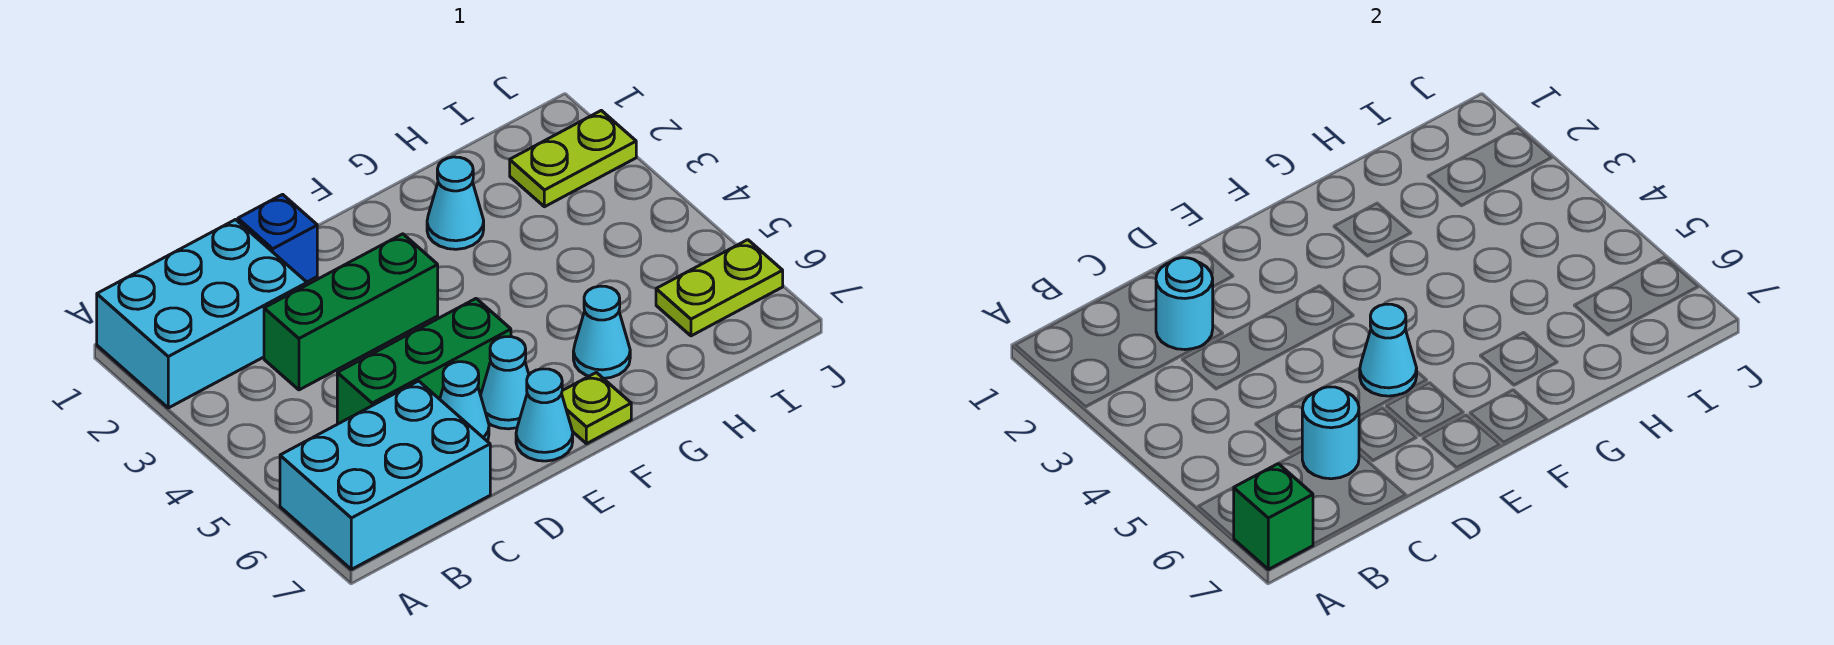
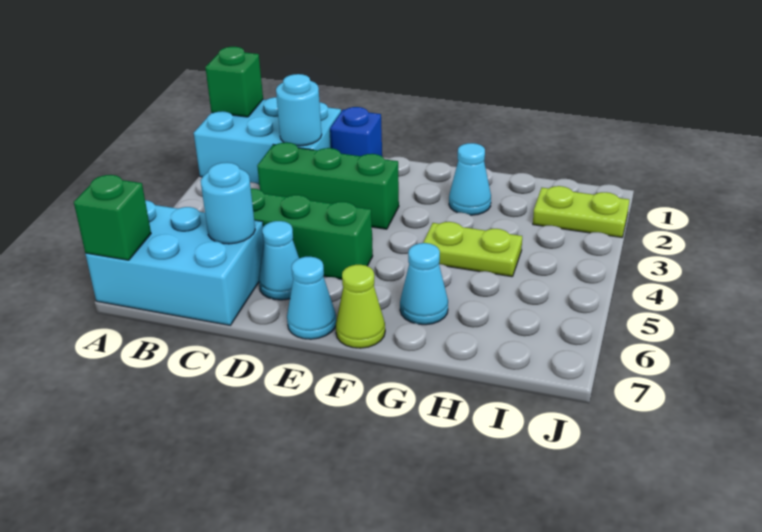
none -> green brick A1 level 2
cyan cone E5 level 2 -> none
cyan cone E6 level 1 -> none
lime plate F7 level 1 -> lime cone F7 level 1
lime plate I6:J6 level 1 -> lime plate G4:H4 level 1

